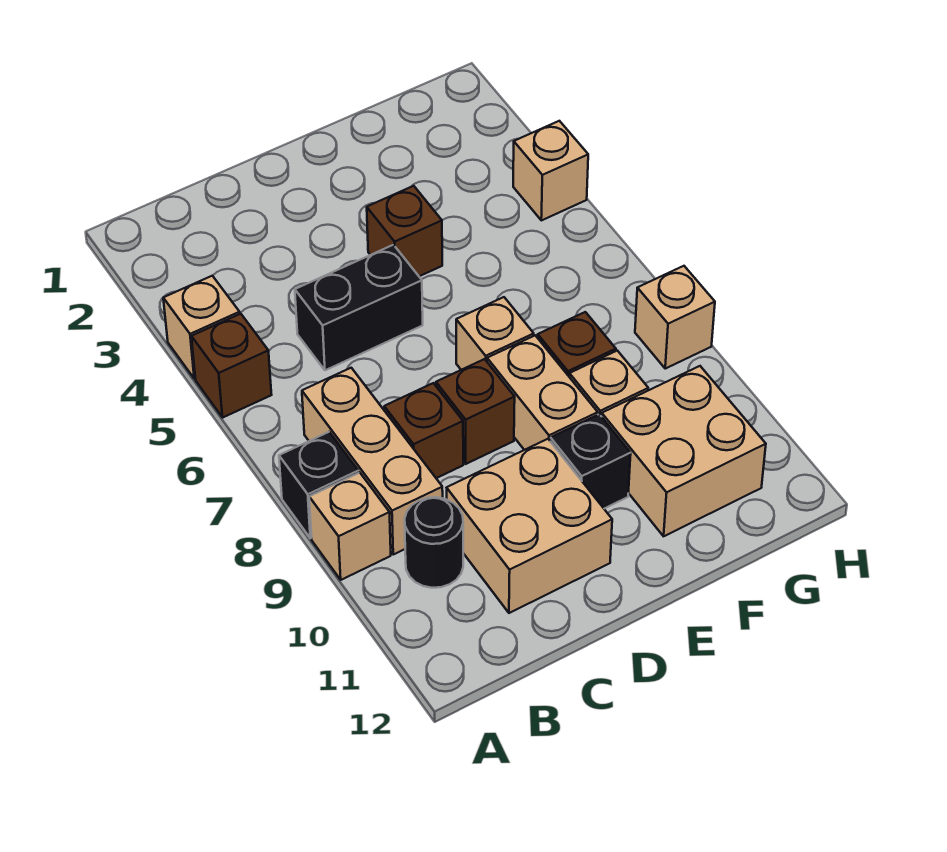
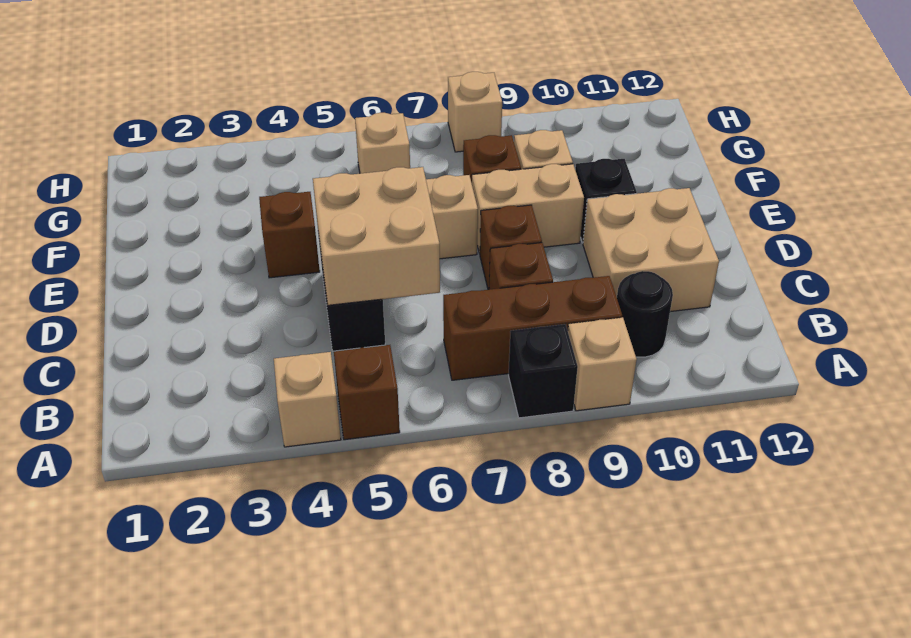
tan brick B7:B9 level 1 -> brown brick B7:B9 level 1
tan brick F10:G11 level 1 -> tan brick C5:D6 level 2
tan brick H4 level 1 -> tan brick G6 level 1

